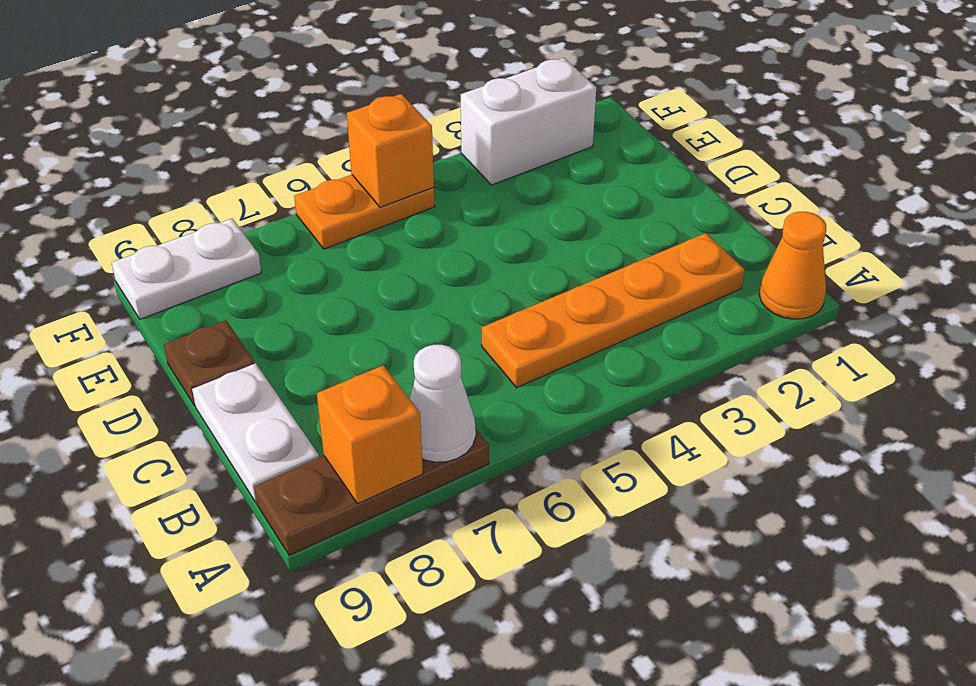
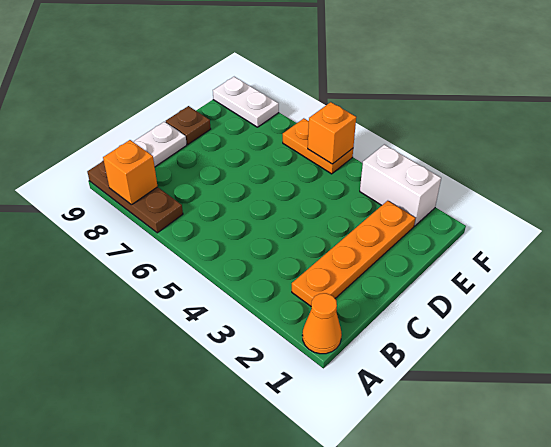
white cone A7 level 2 -> none
orange plate B2:B5 level 1 -> orange plate B2:E2 level 1

